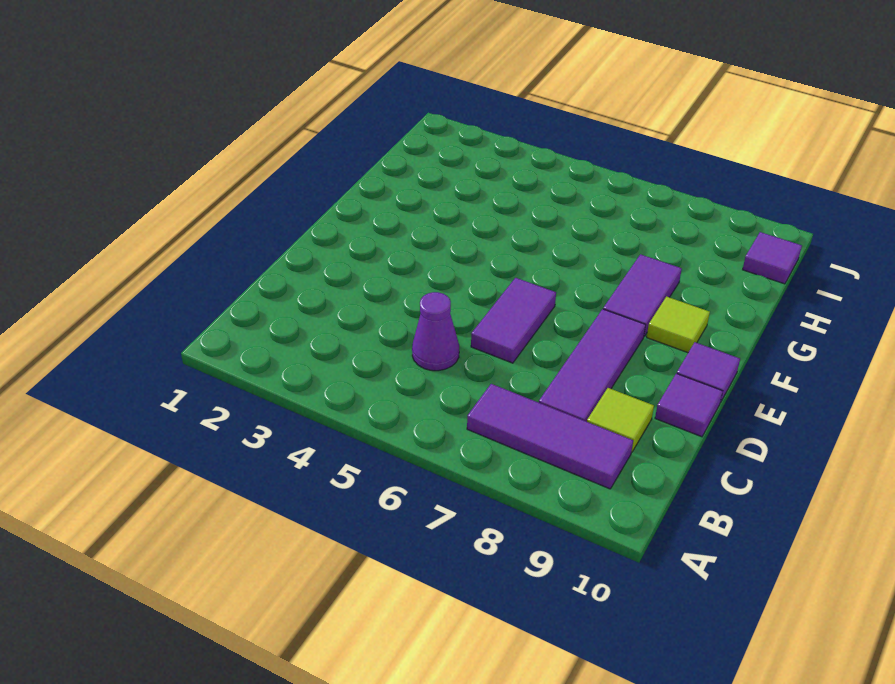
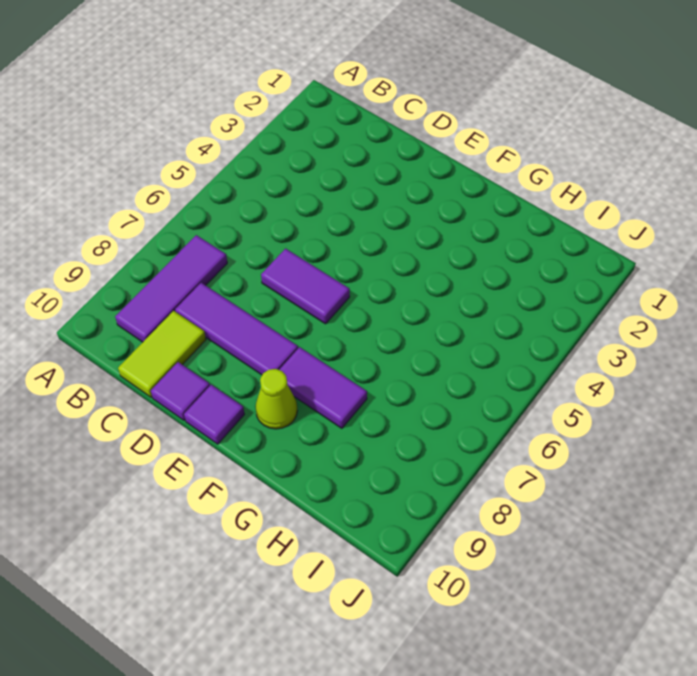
purple cone C5 level 1 -> none
lime tile C9 level 1 -> lime tile C9:C10 level 1
lime tile F9 level 1 -> lime cone F9 level 1
purple tile I10 level 1 -> none

